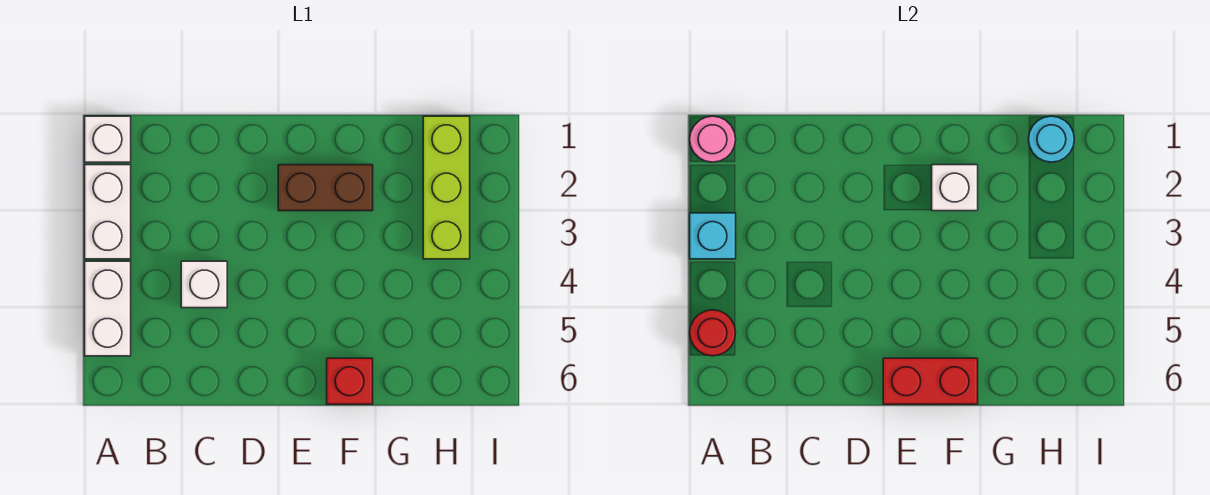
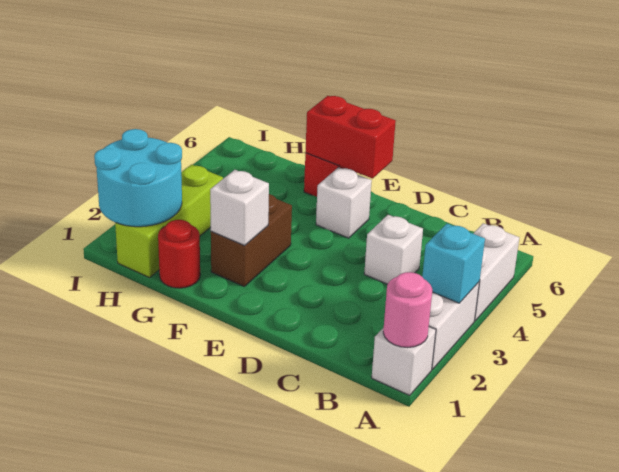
red round brick A5 level 2 -> red round brick G1 level 1
brown brick E2:F2 level 1 -> brown brick F2:F3 level 1
none -> white brick E5 level 1
cyan round brick H1 level 2 -> cyan round brick H1:I2 level 2

